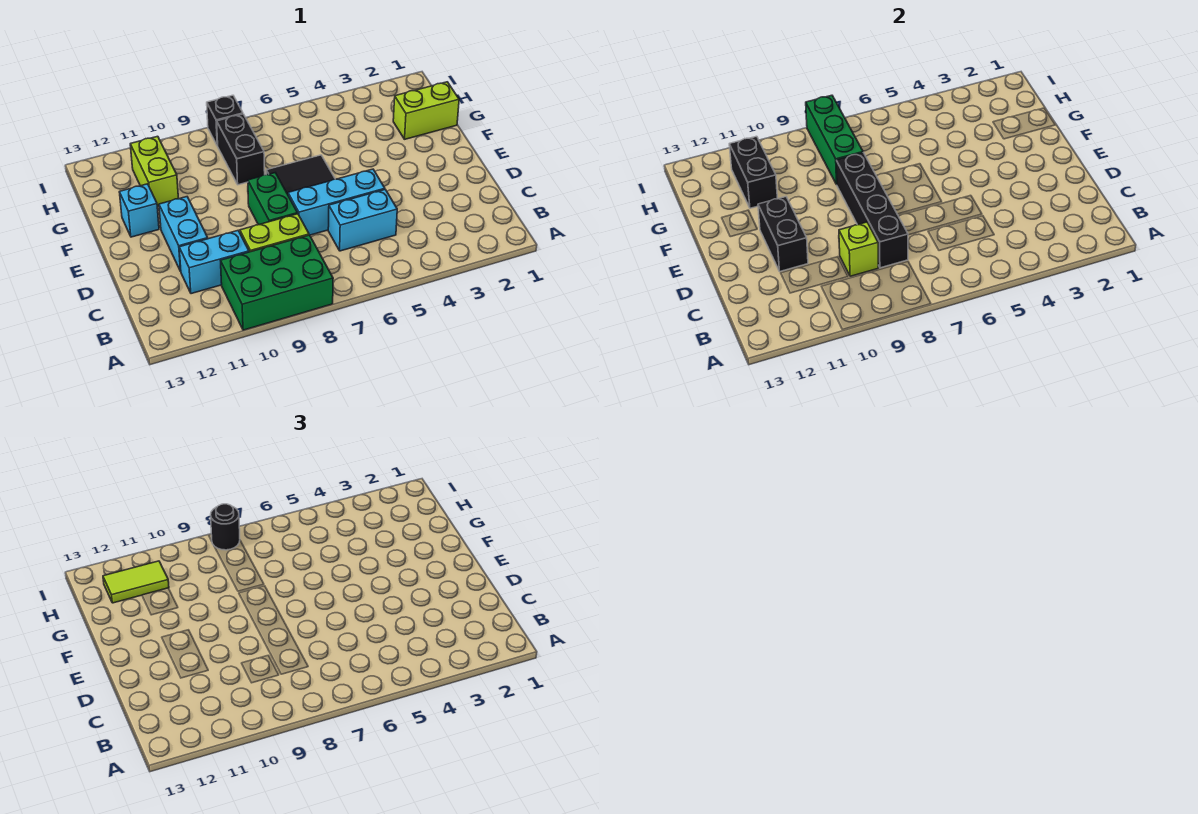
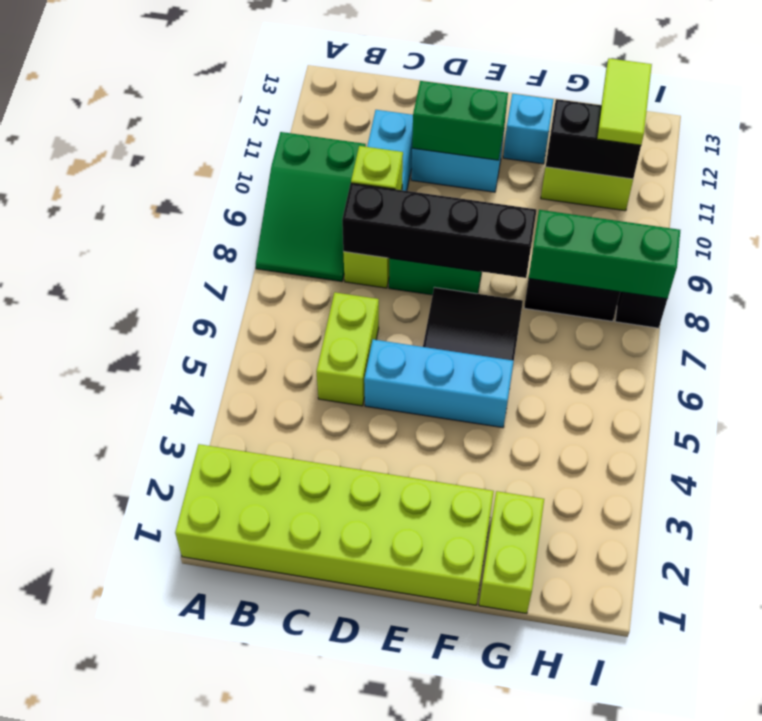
none -> lime brick A1:F2 level 1
green brick A8:B10 level 1 -> green slope A8:B10 level 1 top 10
cyan brick C5:C6 level 1 -> lime brick C5:C6 level 1
cyan brick D5:D7 level 1 -> cyan brick D5:F5 level 1
black brick D11:E11 level 2 -> green brick D11:E11 level 2
black round brick I8 level 3 -> none

